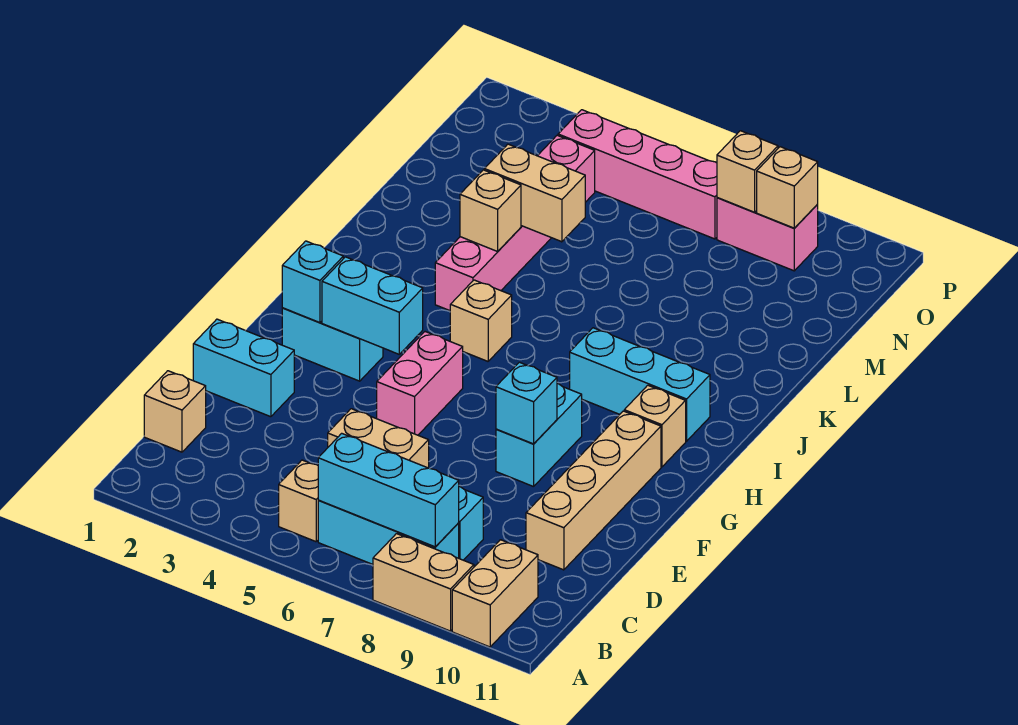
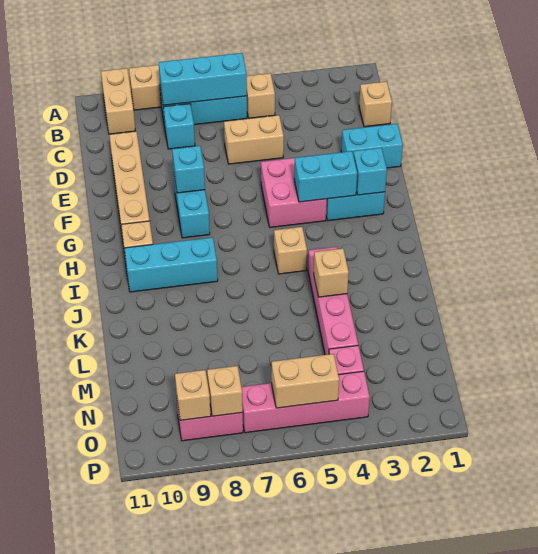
pink brick F5:G5 level 1 -> pink brick F4:G5 level 1
tan brick L4:L5 level 2 -> tan brick O5:O6 level 2

